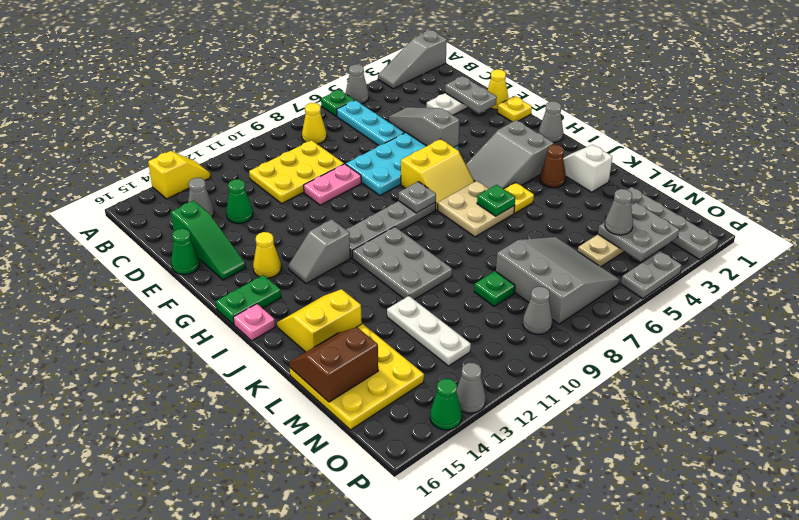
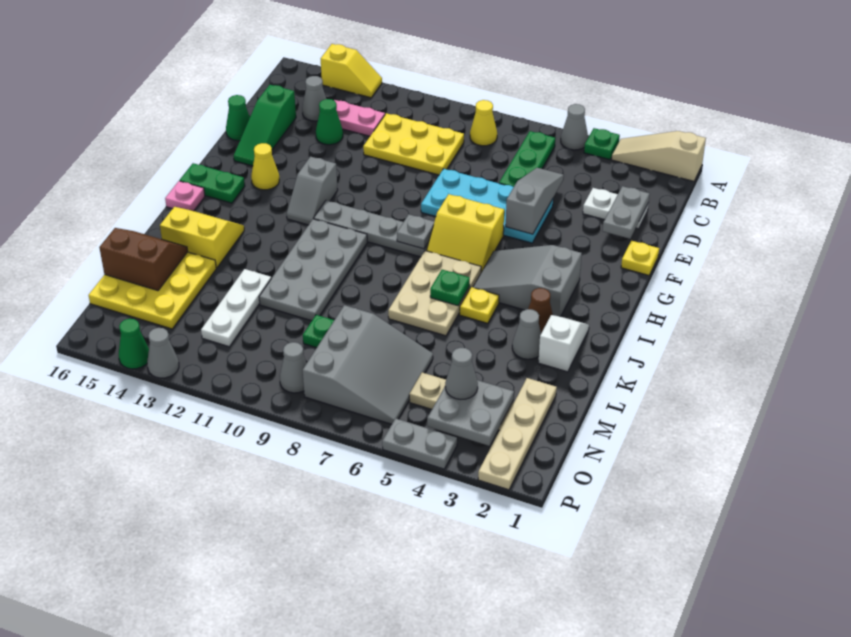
grey slope A1:A3 level 1 top 1 -> tan slope A1:A3 level 1 top 1
green plate A6 level 1 -> green plate A4 level 1
cyan plate B6:D6 level 1 -> green plate B6:D6 level 1
yellow cone E1 level 1 -> none
pink plate E9:E10 level 1 -> pink plate C12:C13 level 1
grey cone H1 level 1 -> grey cone K3 level 1
grey slope H12:H13 level 1 top 12 -> grey slope G12:H12 level 1 top G
tan plate I6:J7 level 1 -> tan plate I6:K7 level 1
grey plate I10:K11 level 1 -> grey plate I10:L11 level 1
grey plate M2:P2 level 1 -> tan plate M2:P2 level 1

